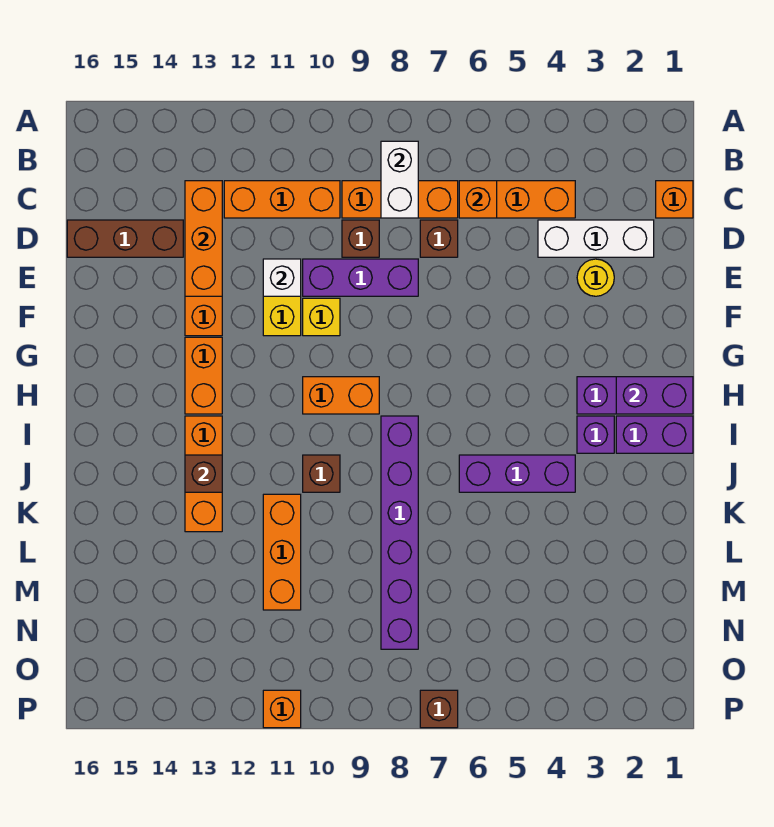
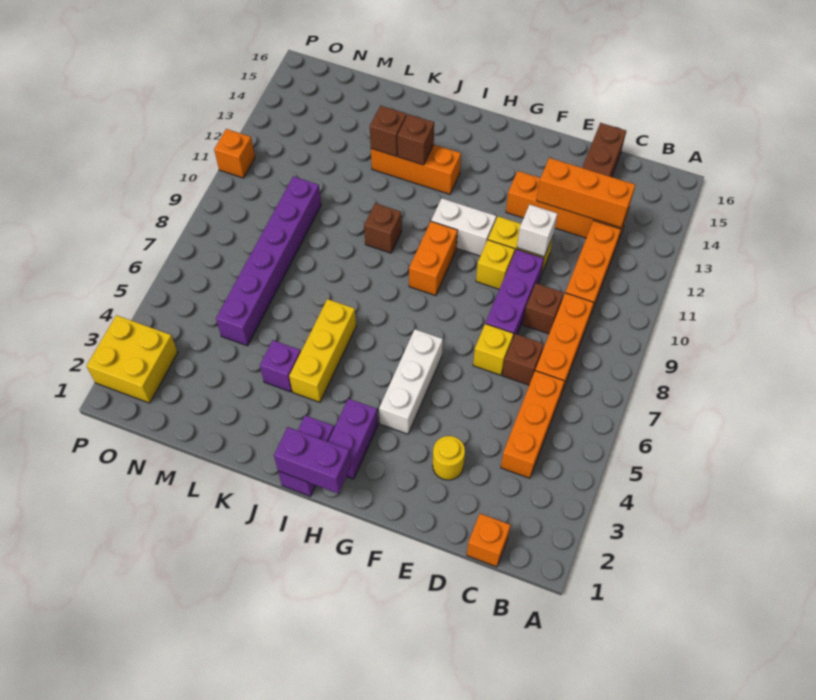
white brick B8:C8 level 2 -> white brick G11:H11 level 1
orange brick C6 level 2 -> none
white brick D2:D4 level 1 -> white brick G4:G6 level 1
none -> yellow brick E7 level 1
orange brick G13:H13 level 1 -> none
purple brick H1:H2 level 2 -> purple brick H1:I1 level 2
purple brick I3 level 1 -> purple brick K4 level 1
purple brick I8:N8 level 1 -> purple brick M5:M10 level 1
purple brick J4:J6 level 1 -> yellow brick J4:J6 level 1
orange brick K11:M11 level 1 -> none
none -> yellow brick O2:P3 level 1
brown brick P7 level 1 -> brown brick K13 level 2

